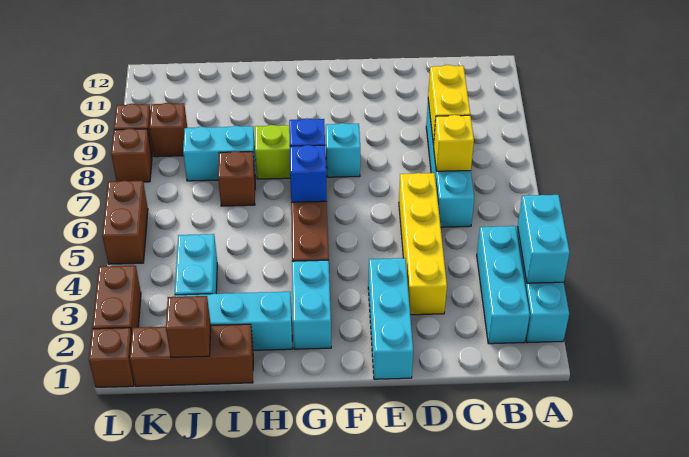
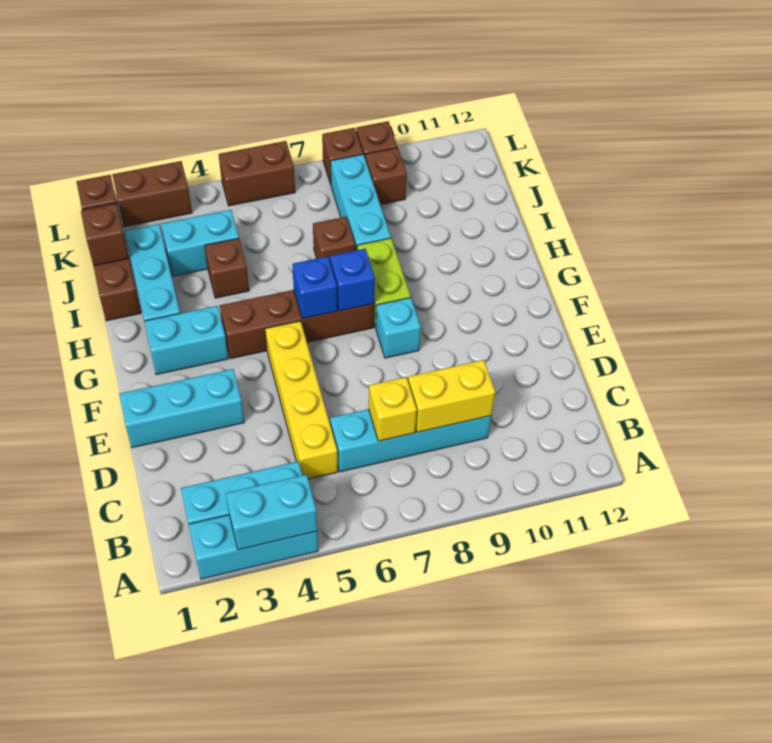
yellow brick D3:D6 level 1 -> yellow brick C5:F5 level 1
none -> brown brick I4 level 1
cyan brick I8:J8 level 1 -> cyan brick I8:K8 level 1

